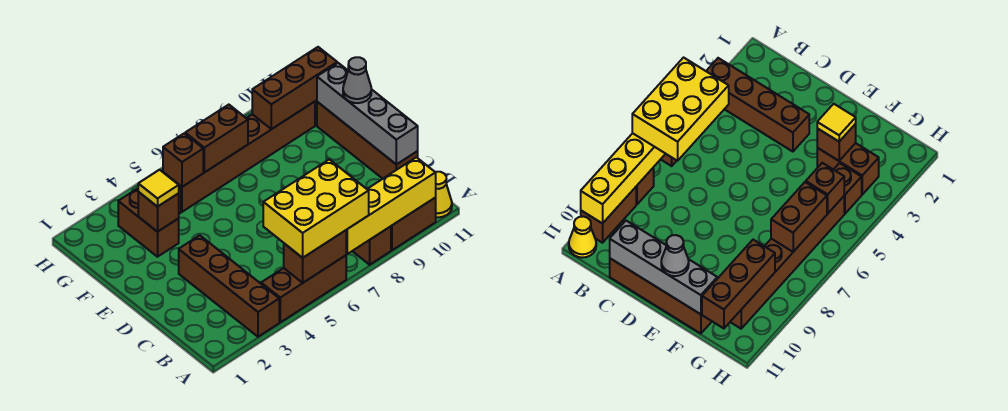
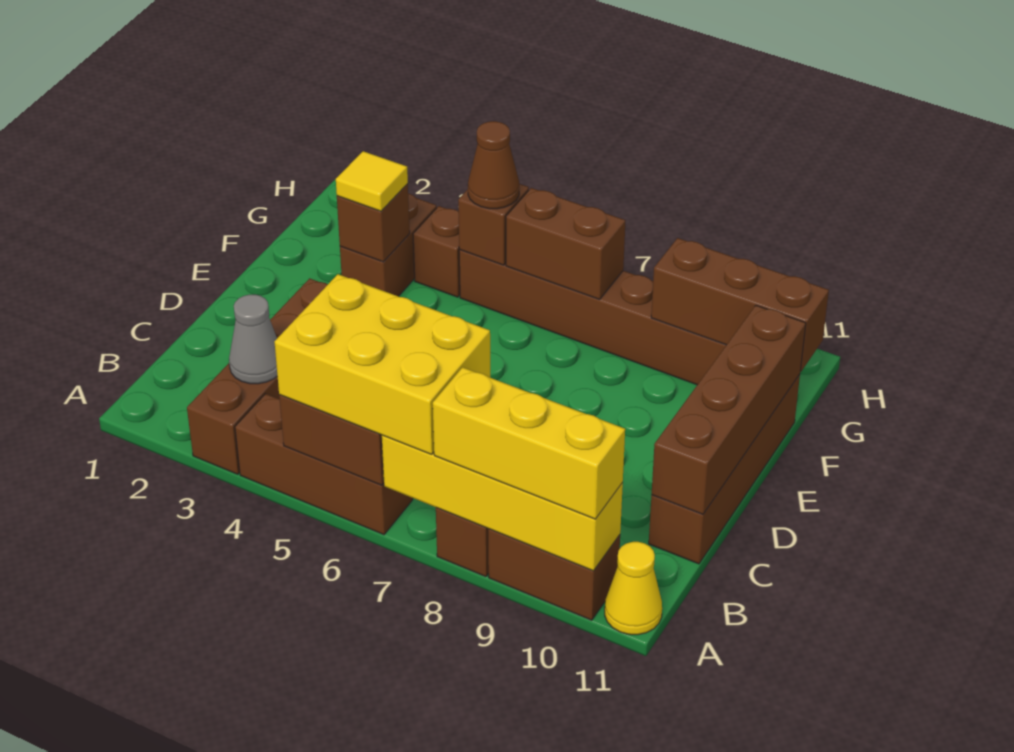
none -> yellow brick A8:A10 level 3
grey brick C11:F11 level 2 -> brown brick C11:F11 level 2
grey cone E11 level 3 -> grey cone B3 level 2
none -> brown cone G5 level 3

